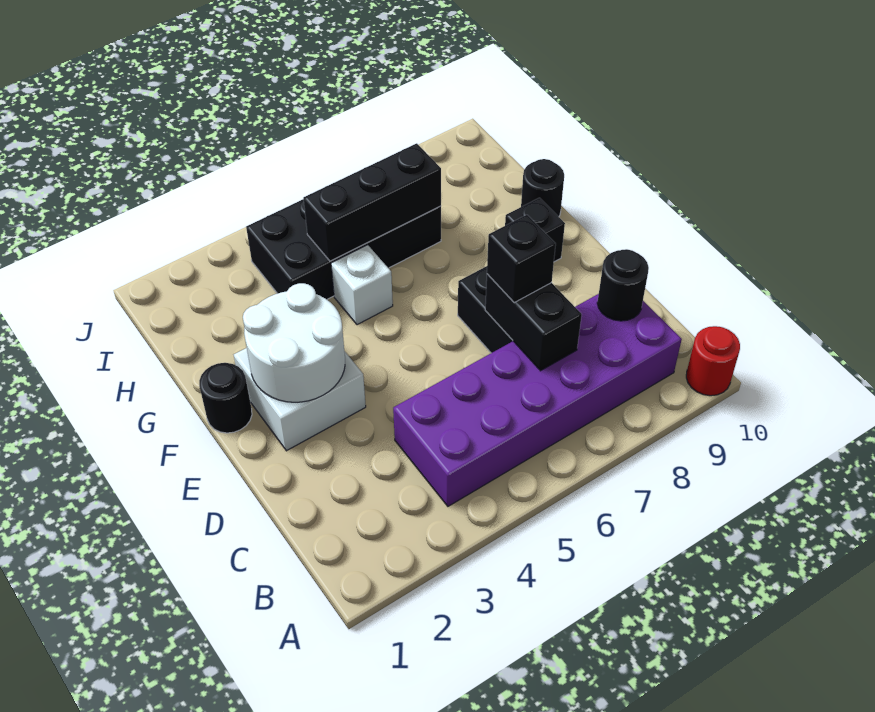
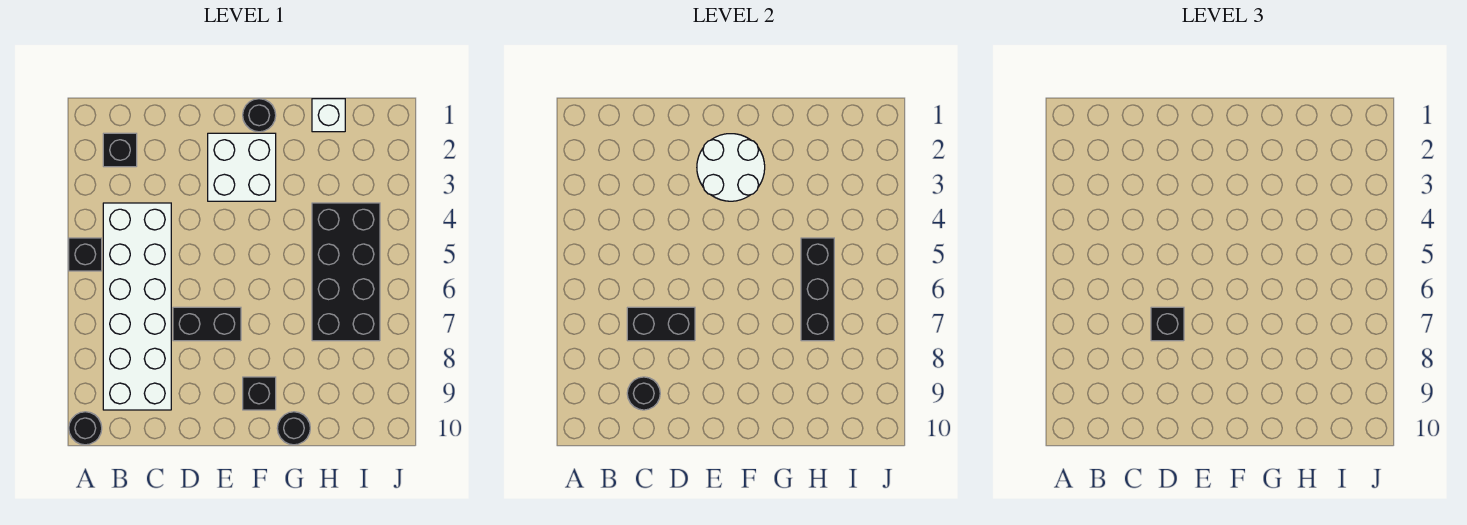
none -> black brick A5 level 1
red round brick A10 level 1 -> black round brick A10 level 1
none -> black brick B2 level 1
purple brick B4:C9 level 1 -> white brick B4:C9 level 1
white brick G5 level 1 -> white brick H1 level 1

